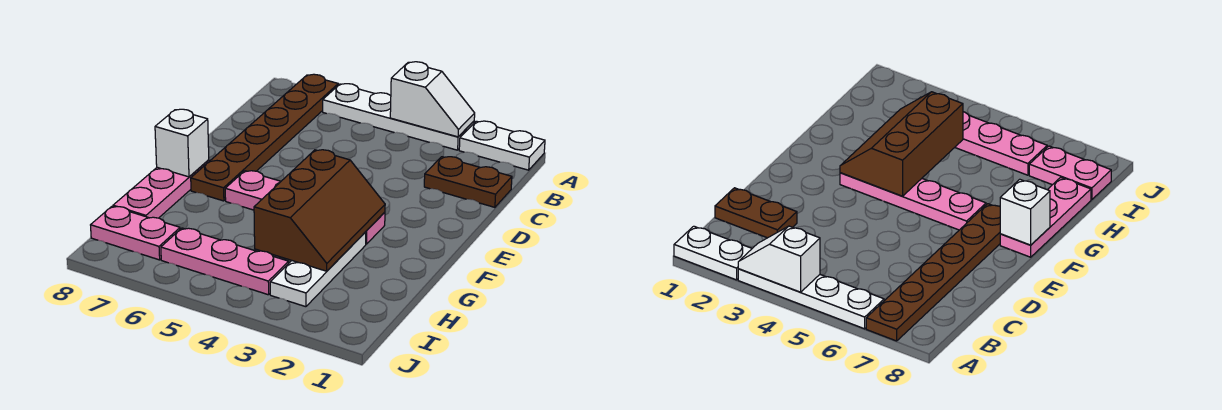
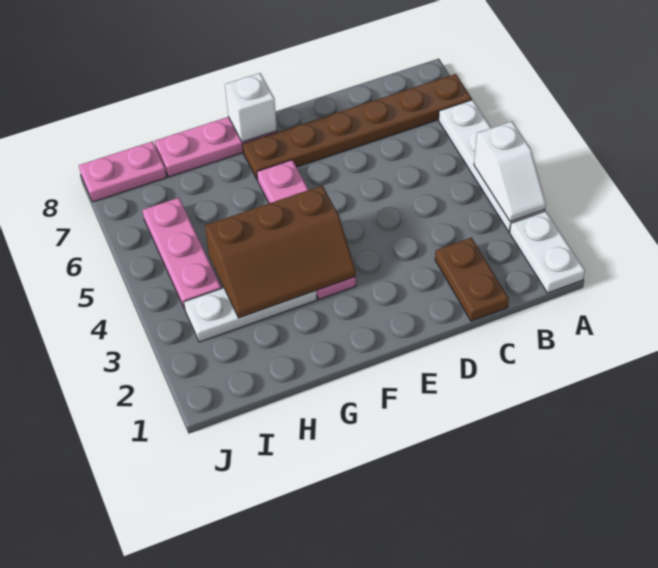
pink plate I7:I8 level 1 -> pink plate I8:J8 level 1

